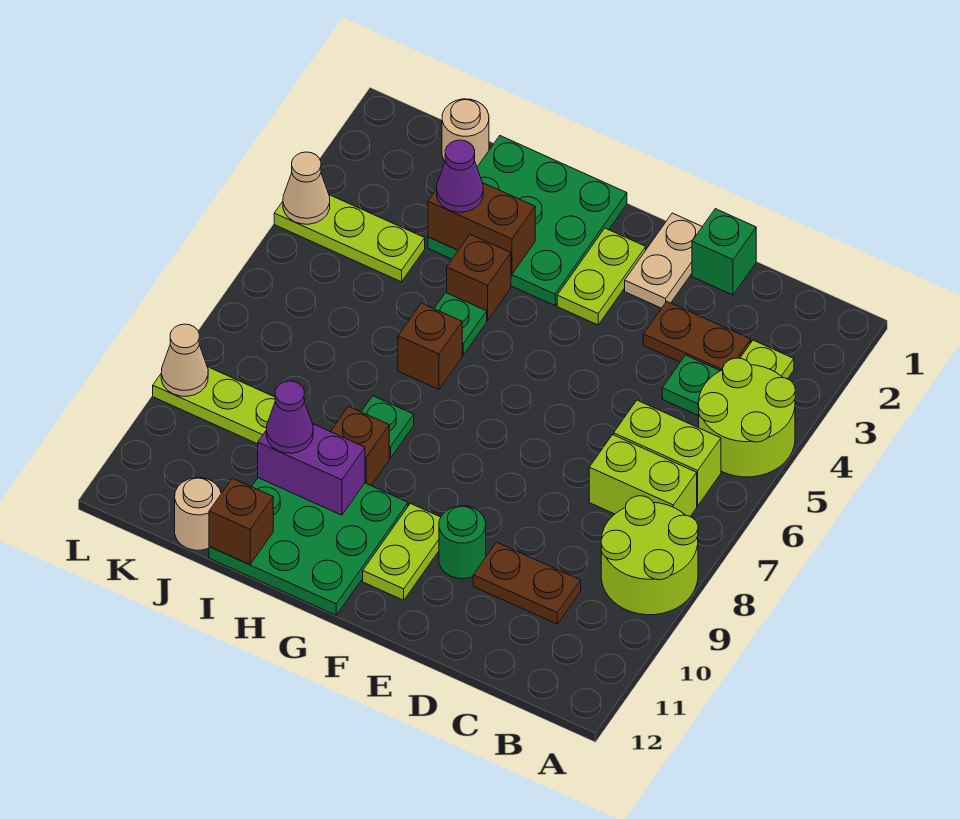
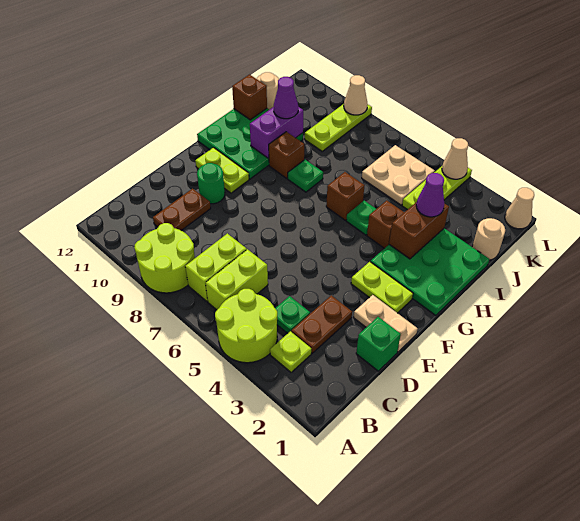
none -> tan plate J5:K6 level 1
none -> tan cone L1 level 1

